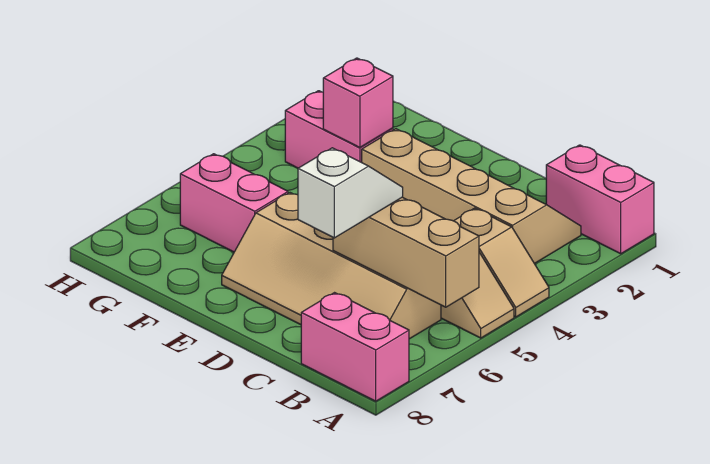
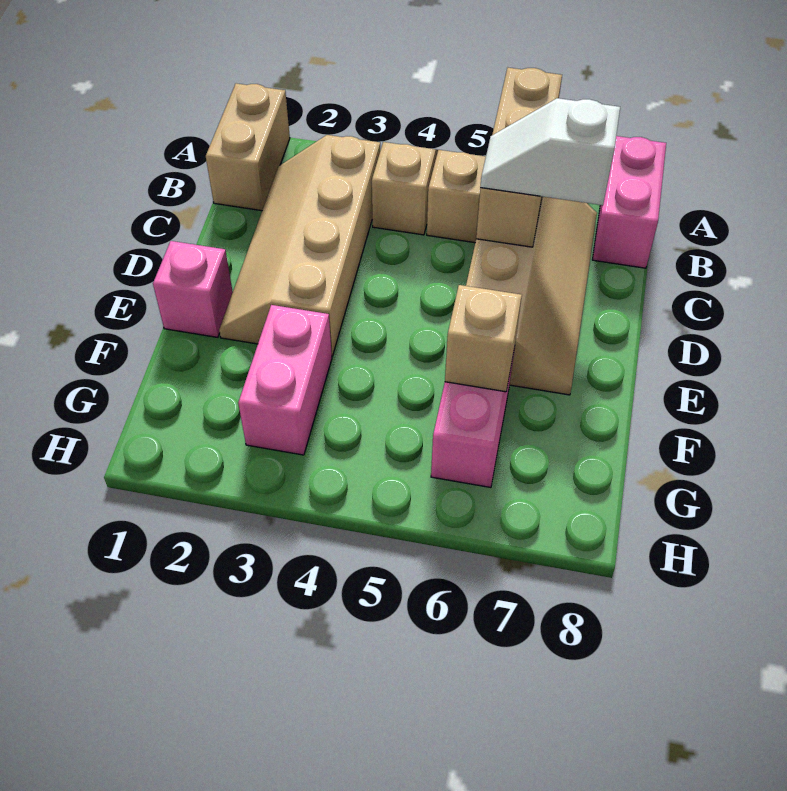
pink brick A1:B1 level 1 -> tan brick A1:B1 level 1
pink brick F3 level 2 -> pink brick E1 level 1
none -> tan brick F6 level 2

